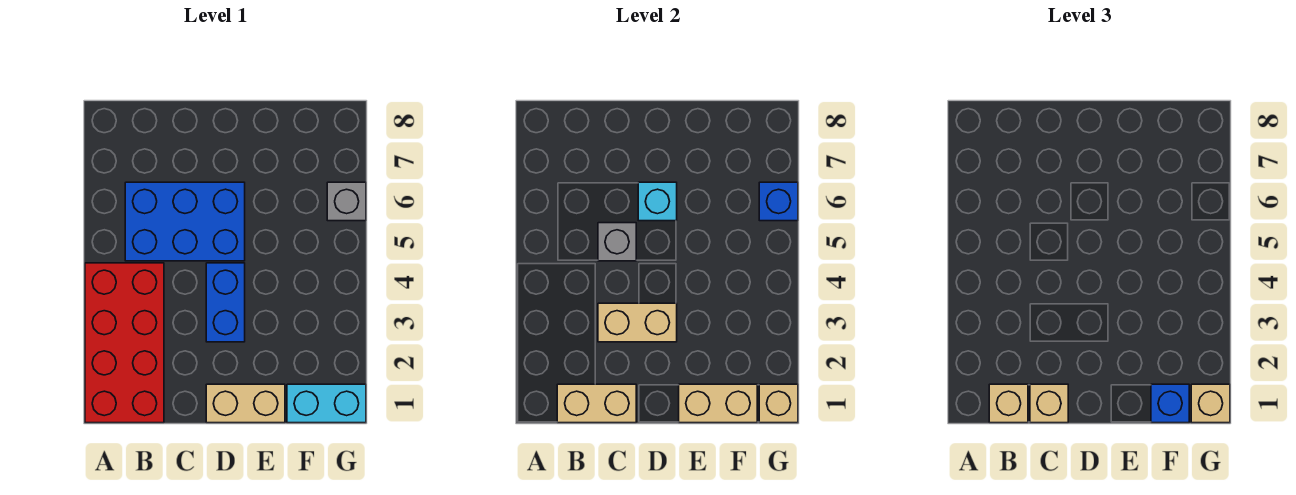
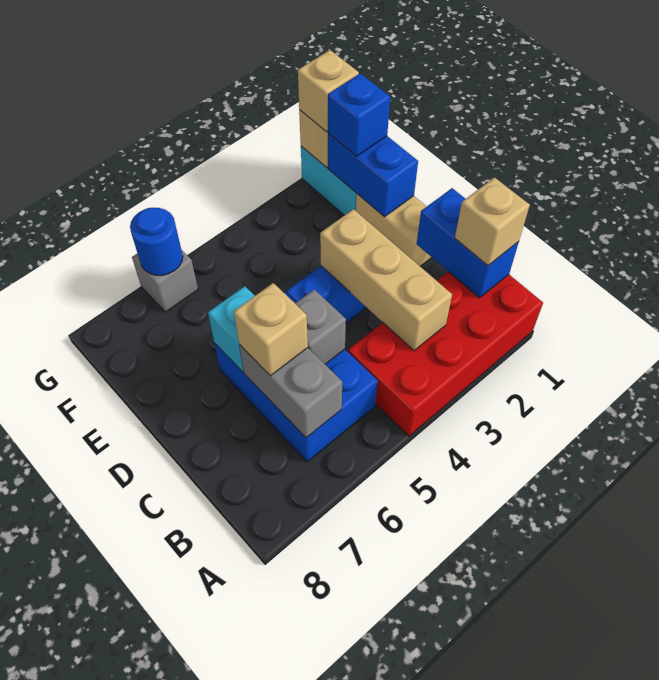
tan brick B1:C1 level 2 -> blue brick B1:C1 level 2
none -> grey brick B6:C6 level 2
tan brick C1 level 3 -> tan brick C6 level 3
tan brick C3:D3 level 2 -> tan brick B3:D3 level 2
tan brick E1:F1 level 2 -> blue brick E1:F1 level 2
blue brick G6 level 2 -> blue round brick G6 level 2

